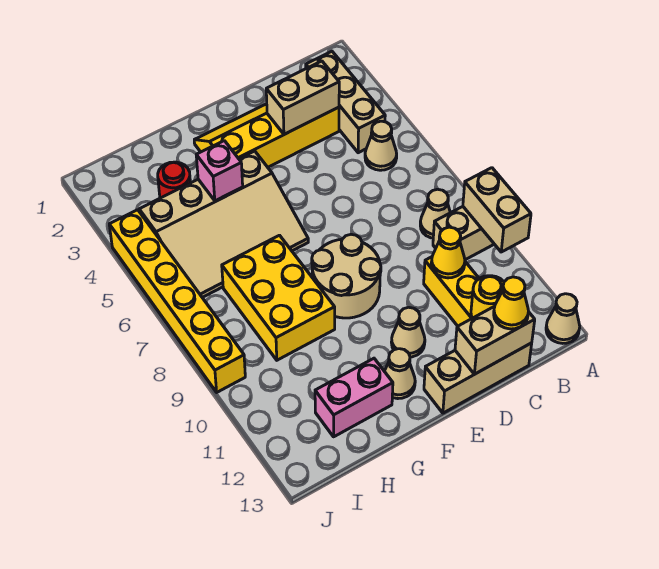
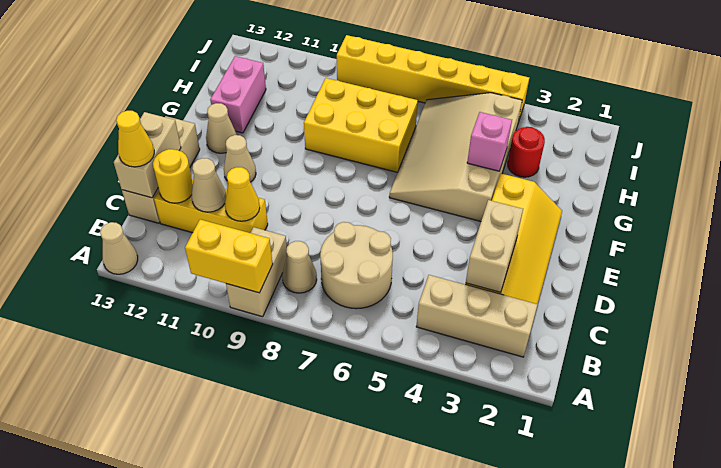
tan brick A9:A10 level 2 -> yellow brick A9:A10 level 2
tan cone B5 level 1 -> tan cone C11 level 2
tan round brick E8:F9 level 1 -> tan round brick B6:C7 level 1

